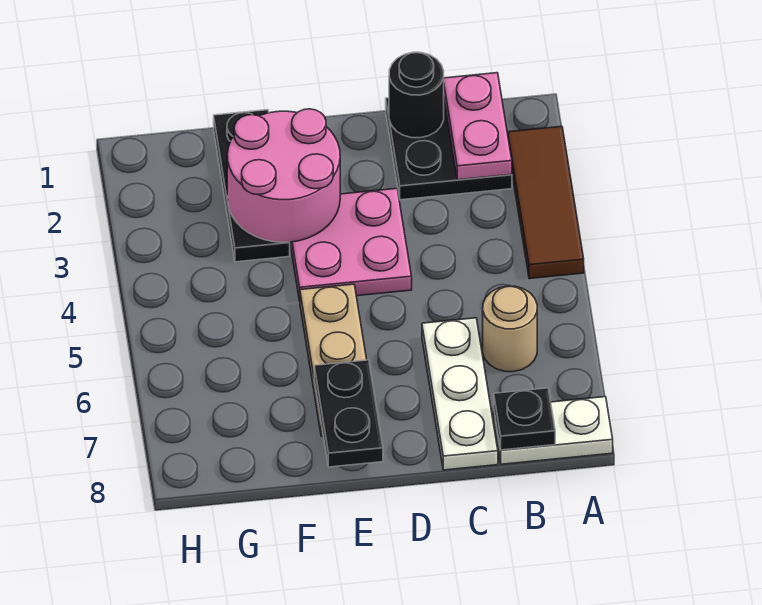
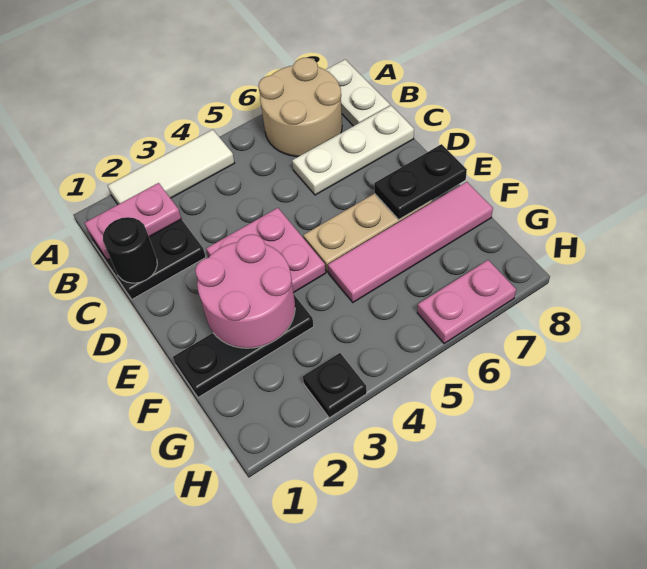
brown tile A2:A4 level 1 -> white tile A2:A4 level 1
tan round brick B6 level 1 -> tan round brick A6:B7 level 1
black plate B8 level 2 -> black plate H3 level 1
none -> pink tile F5:F8 level 1
none -> pink plate H6:H7 level 1

